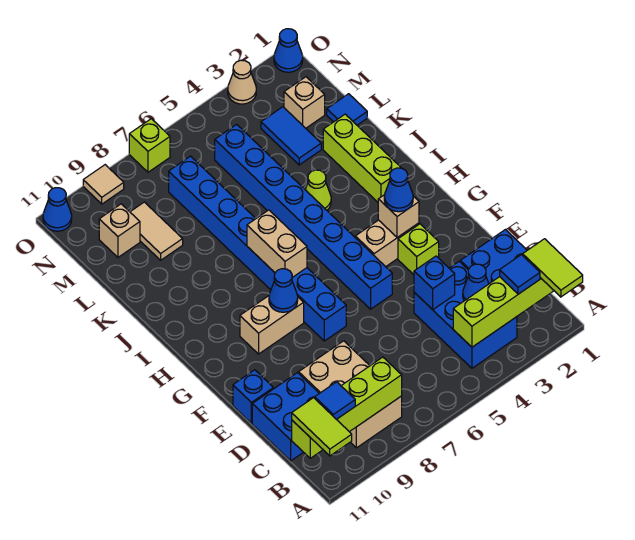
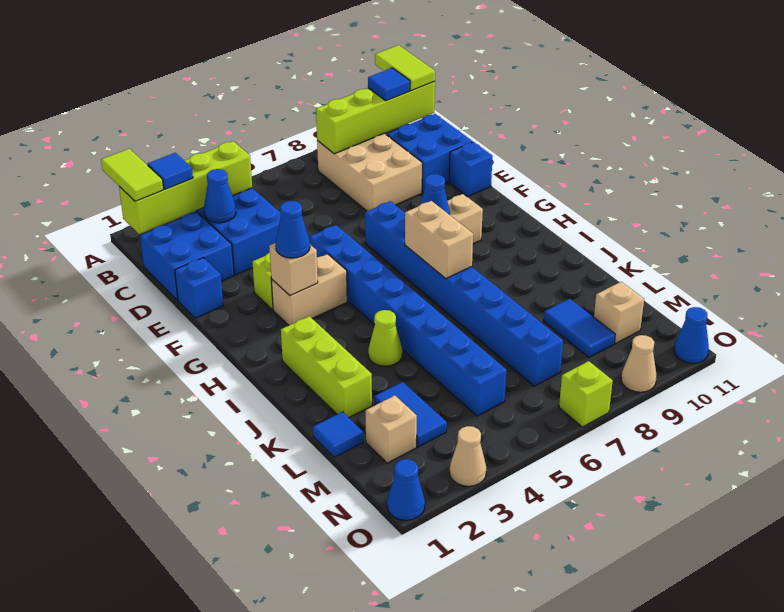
blue brick D4 level 2 -> blue brick E1 level 1
tan tile L9:M9 level 1 -> blue tile L9:M9 level 1
tan tile O9 level 1 -> tan cone O9 level 1

